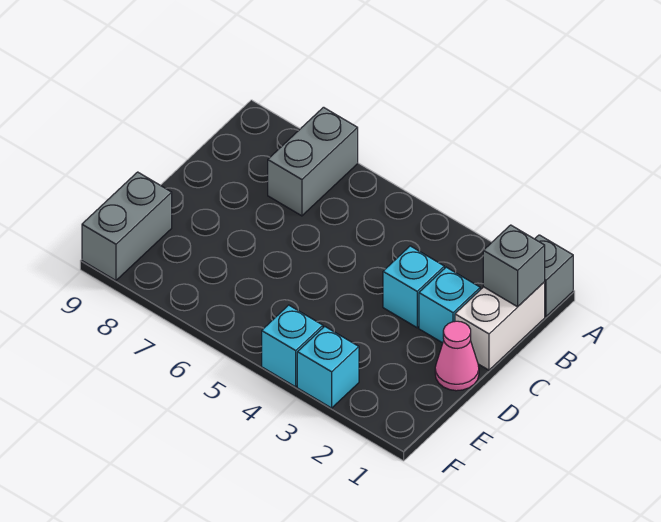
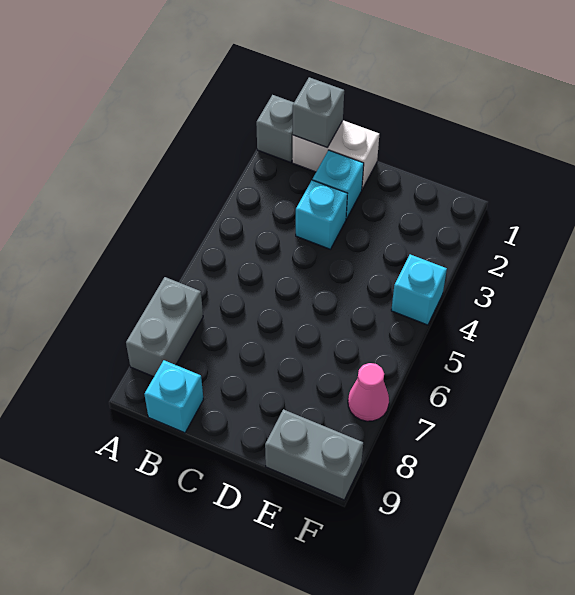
grey brick A7:B7 level 1 -> grey brick A7:A8 level 1
pink cone D1 level 1 -> pink cone F7 level 1
cyan brick F3 level 1 -> cyan brick B9 level 1

